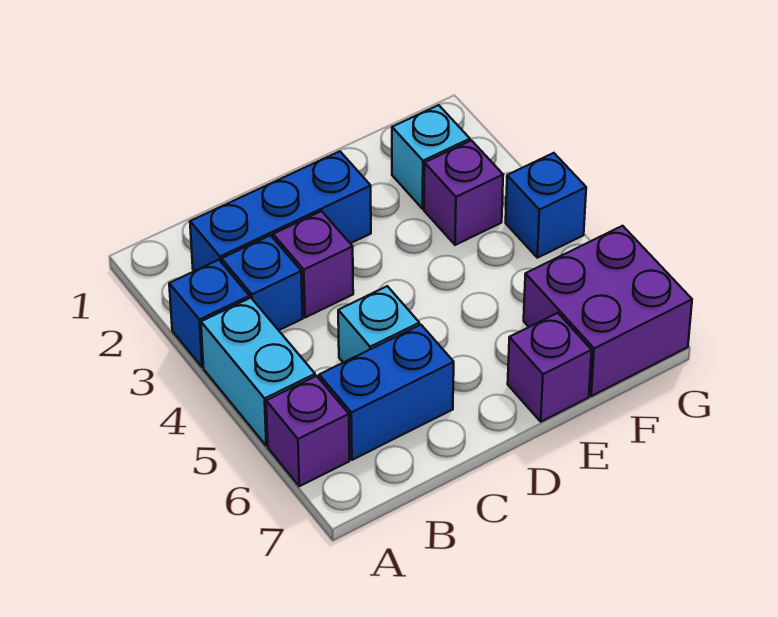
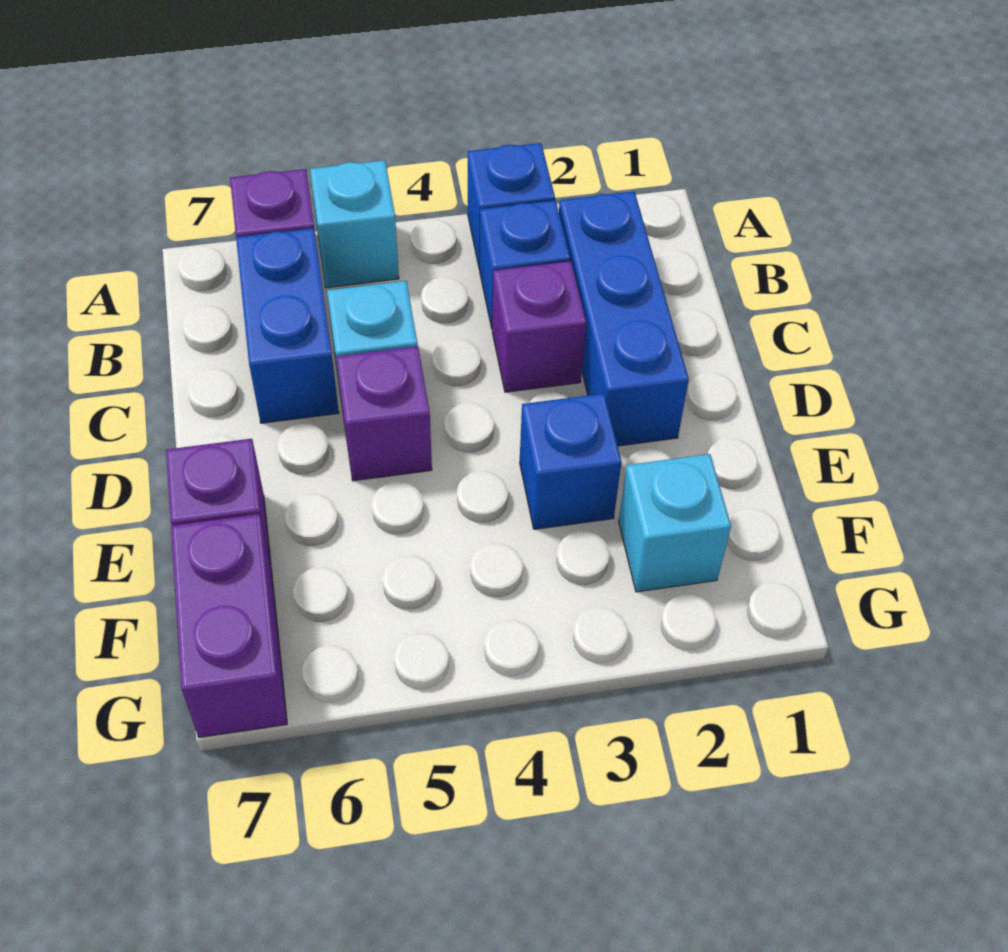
cyan brick A4:A5 level 1 -> cyan brick A5 level 1
purple brick F3 level 1 -> purple brick D5 level 1
purple brick F6:G7 level 1 -> purple brick F7:G7 level 1
blue brick G4 level 1 -> blue brick E3 level 1

